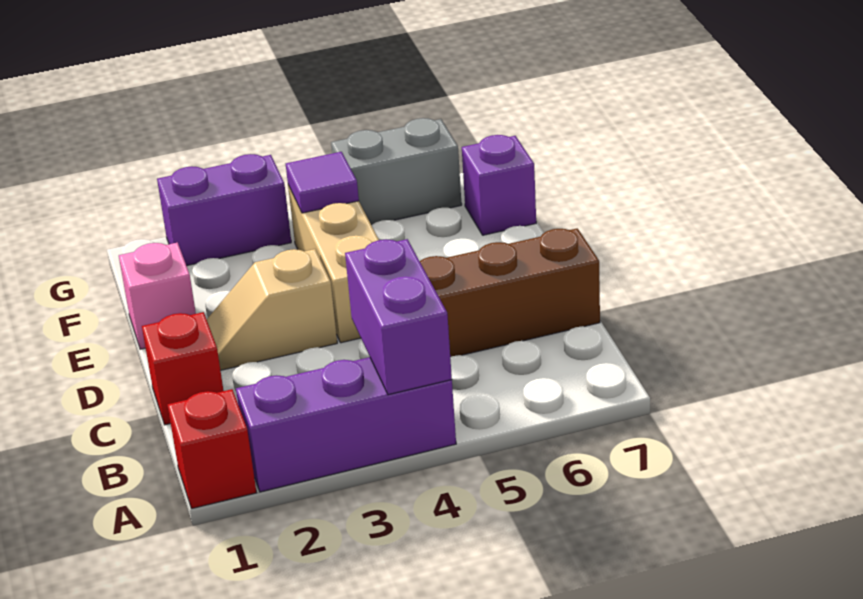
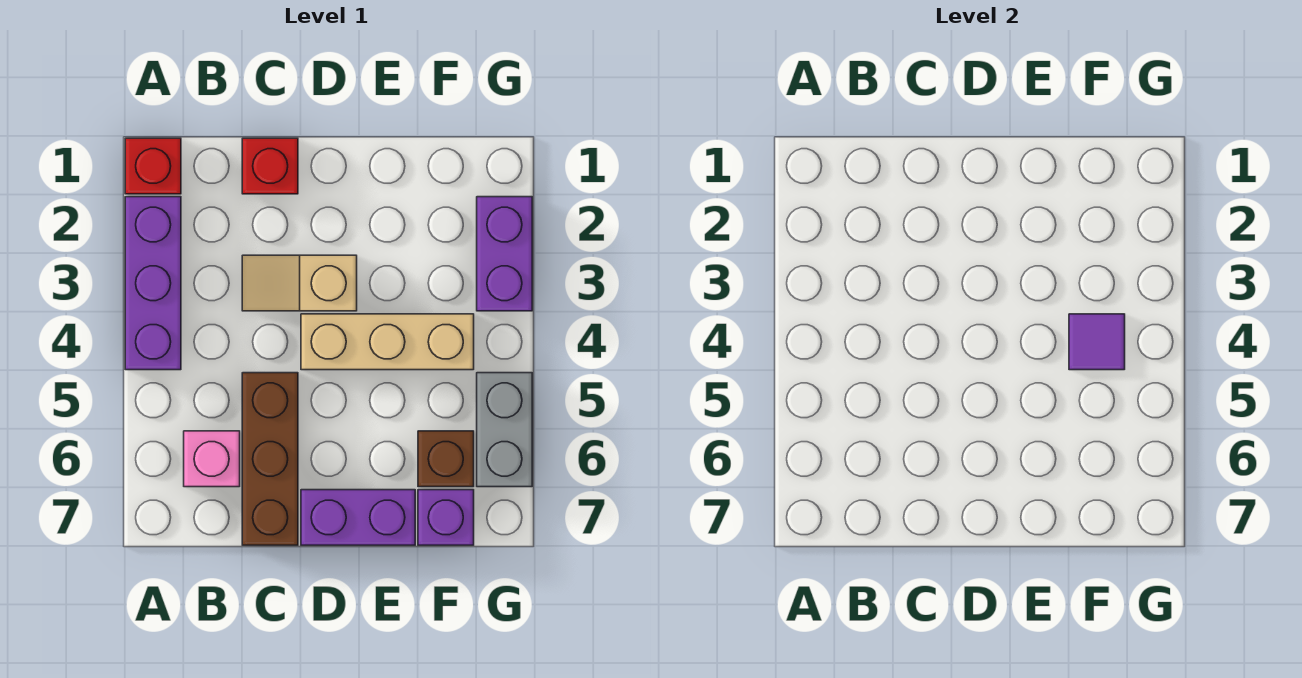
purple brick A4:B4 level 2 -> purple brick D7:E7 level 1
tan slope D2:D3 level 1 top 3 -> tan slope C3:D3 level 1 top D
pink brick E1 level 1 -> pink brick B6 level 1
none -> brown brick F6 level 1

